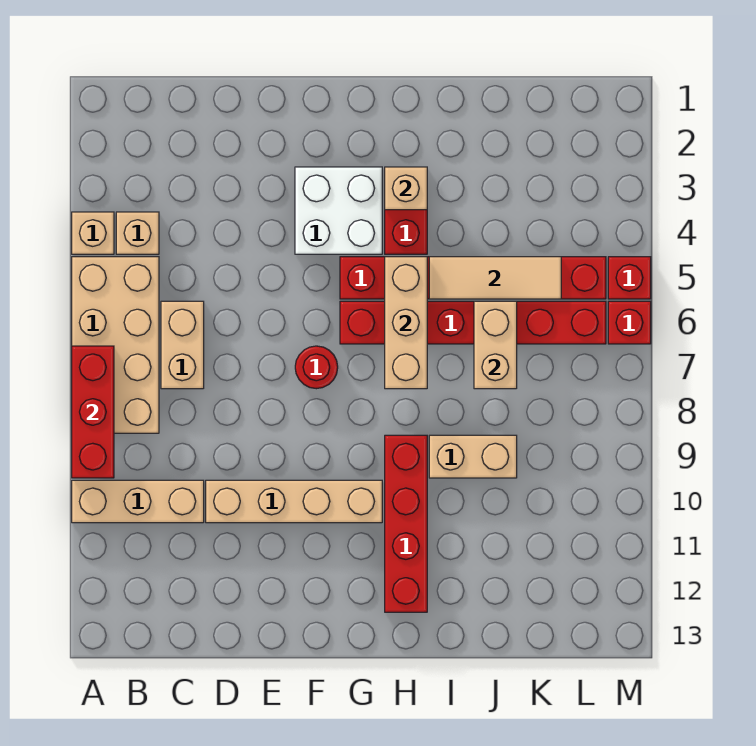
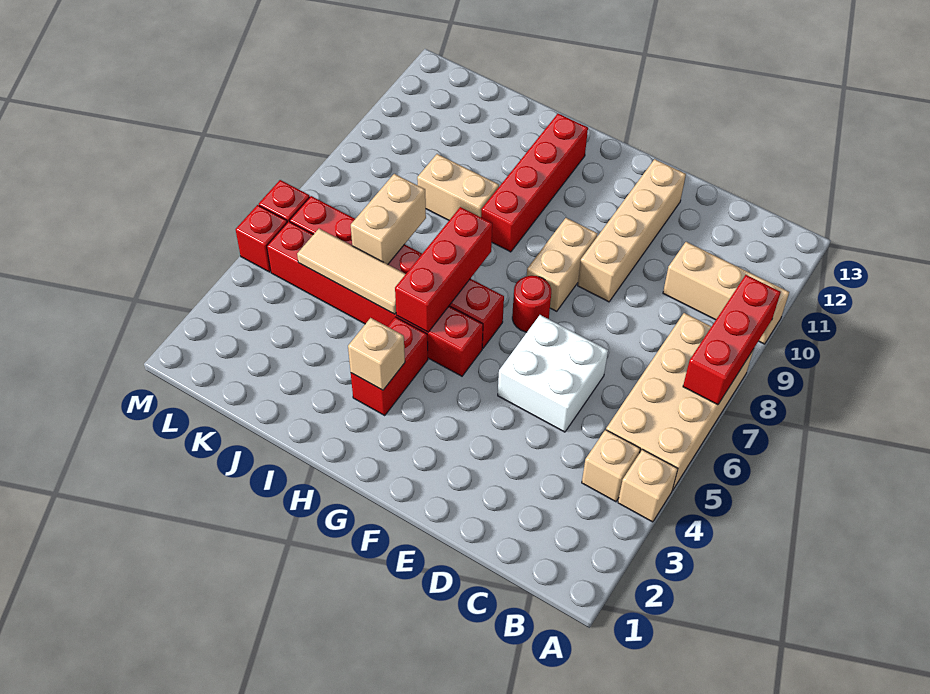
tan brick C6:C7 level 1 -> tan brick F8:F9 level 1
tan brick D10:G10 level 1 -> tan brick E9:E12 level 1
white brick F3:G4 level 1 -> white brick D5:E6 level 1
tan brick H5:H7 level 2 -> red brick H5:H7 level 2

